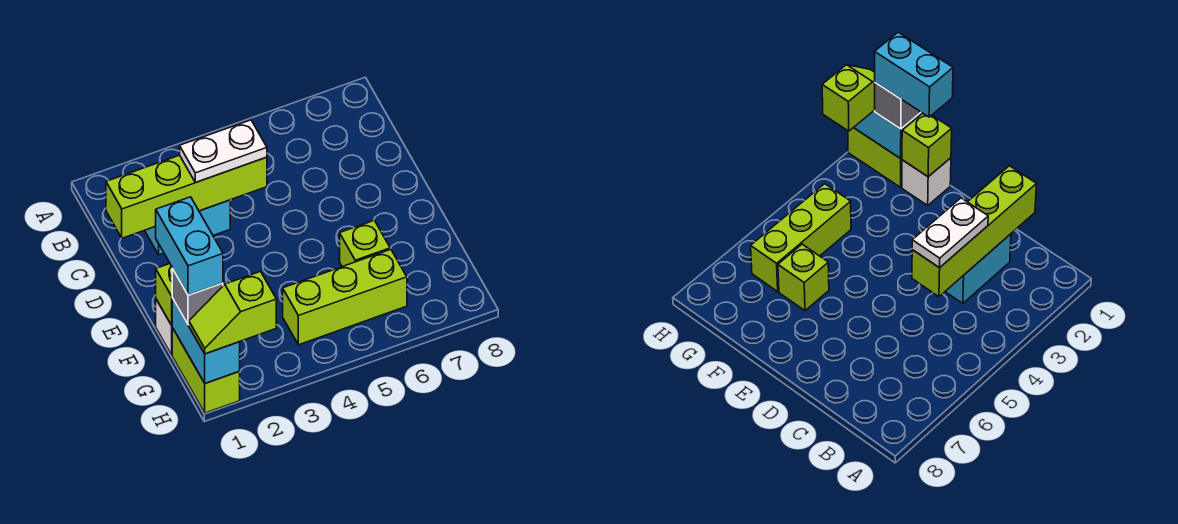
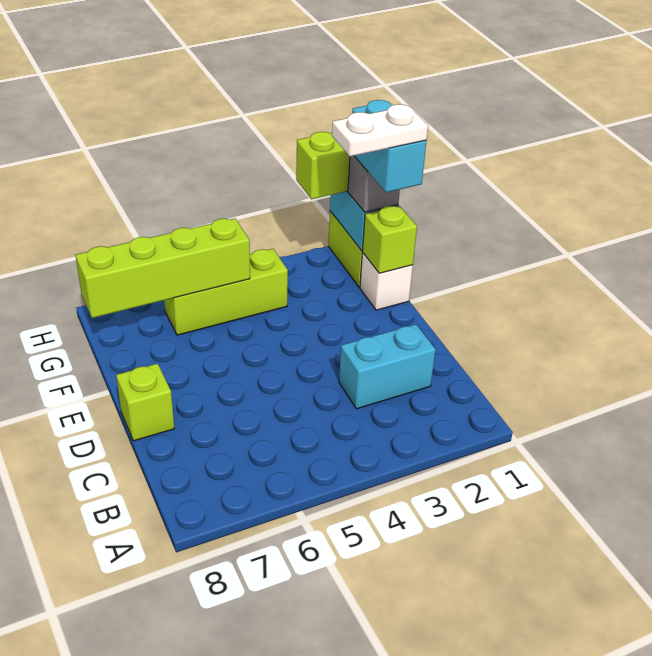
lime brick C1:C4 level 2 -> lime brick G5:G8 level 2
white plate C3:C4 level 3 -> white plate F1:F2 level 5
lime brick F6 level 1 -> lime brick D8 level 1

